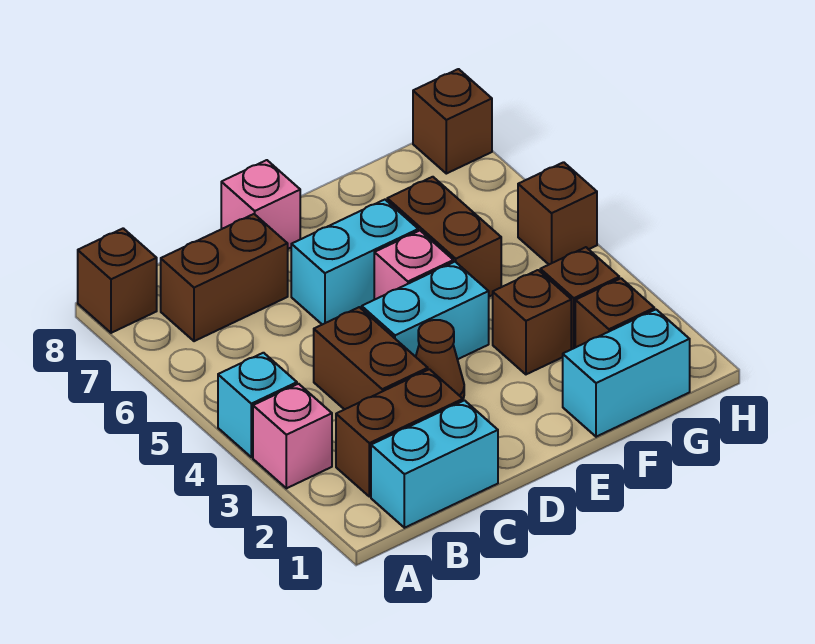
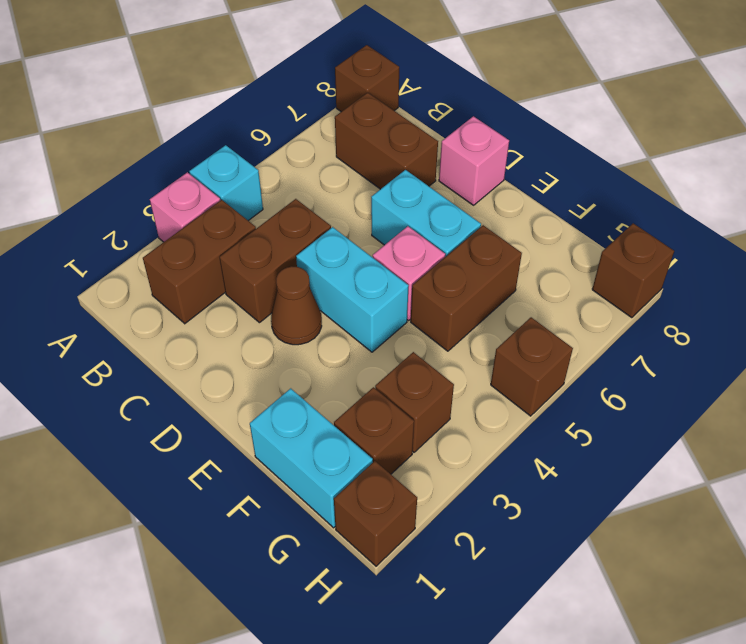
cyan brick B1:C1 level 1 -> none
brown brick B2:C2 level 1 -> brown brick B2:B3 level 1
brown brick F3 level 1 -> brown brick H1 level 1

